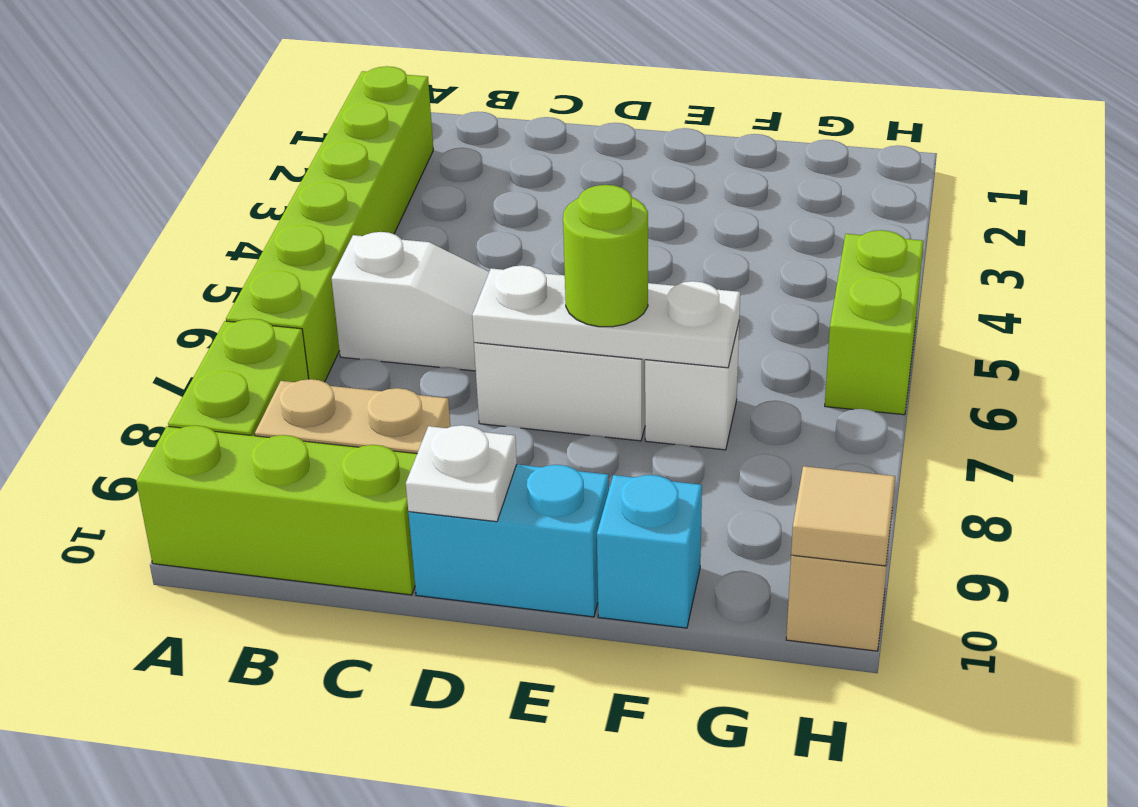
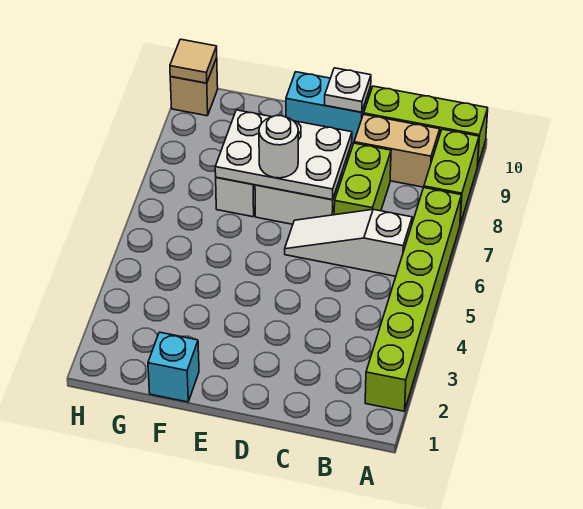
white plate D7:F7 level 2 -> white plate D7:F8 level 2
lime round brick E7 level 3 -> white round brick E7 level 3
cyan brick F10 level 1 -> cyan brick F1 level 1
lime brick H5:H6 level 1 -> lime brick C7:C8 level 1

